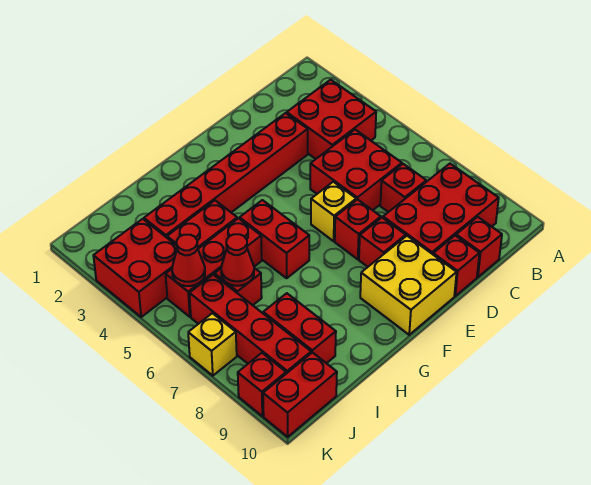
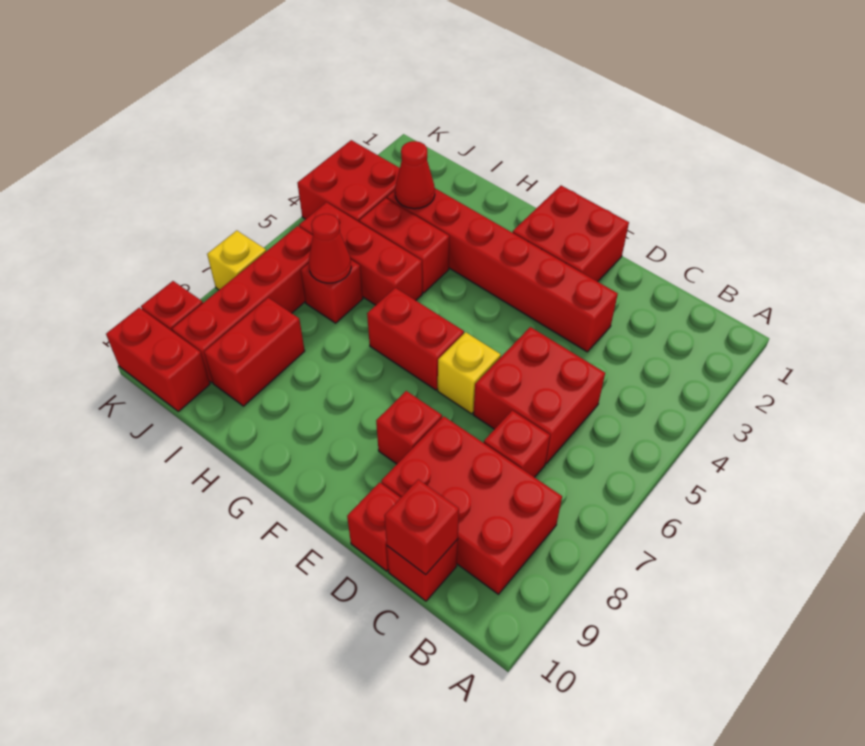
red brick B3:C4 level 1 -> red brick E1:F2 level 1
red brick E7 level 1 -> red brick C10 level 2
yellow brick E9:F10 level 1 -> none
red brick G5:G6 level 1 -> red brick F6:G6 level 1
red cone J5 level 2 -> red cone I3 level 2

